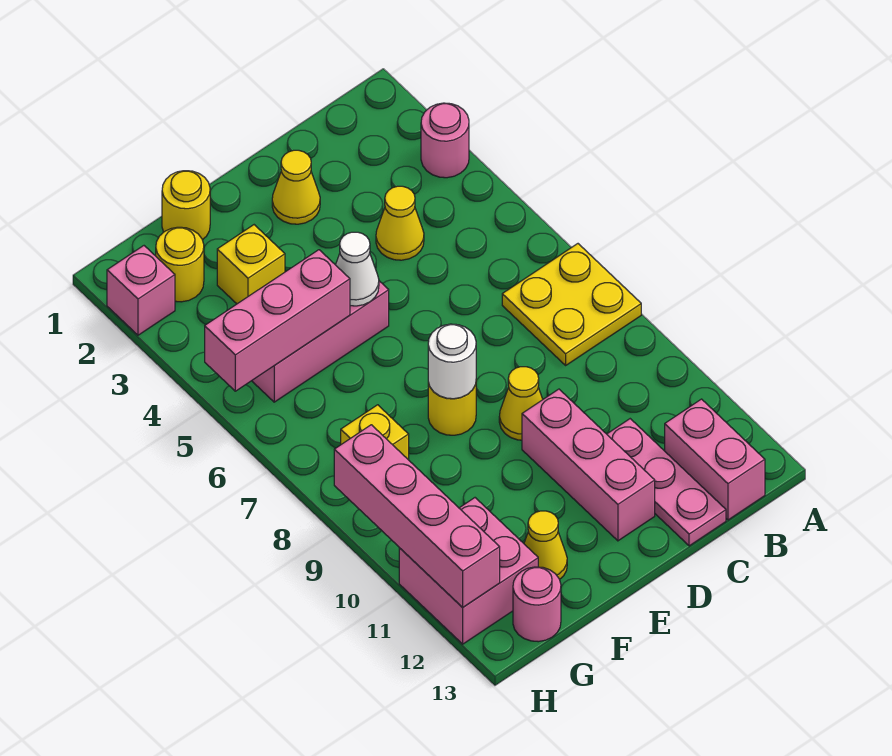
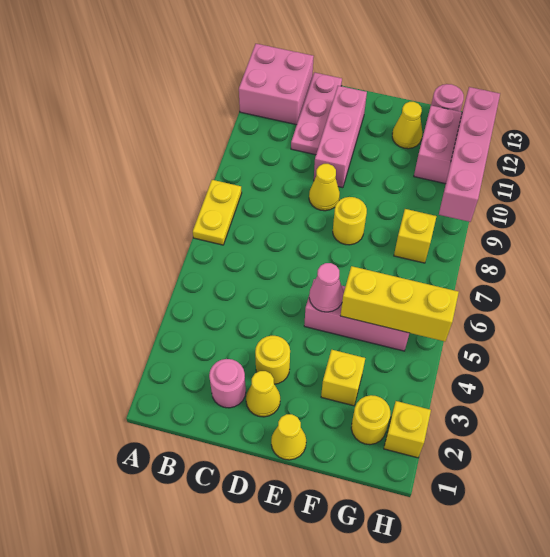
pink round brick A3 level 1 -> pink round brick C2 level 1
yellow plate A7:B8 level 1 -> yellow plate A7:A8 level 1
pink brick B12:B13 level 1 -> pink brick A12:B13 level 1
yellow cone C4 level 1 -> yellow cone E1 level 1
white cone E5 level 2 -> pink cone E5 level 2
white round brick E8 level 2 -> none
yellow round brick F1 level 1 -> yellow round brick D3 level 1
pink brick F5:H5 level 2 -> yellow brick F5:H5 level 2
pink brick H2 level 1 -> yellow brick H2 level 1

